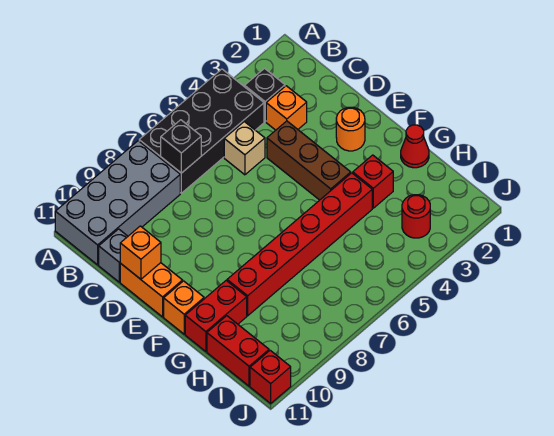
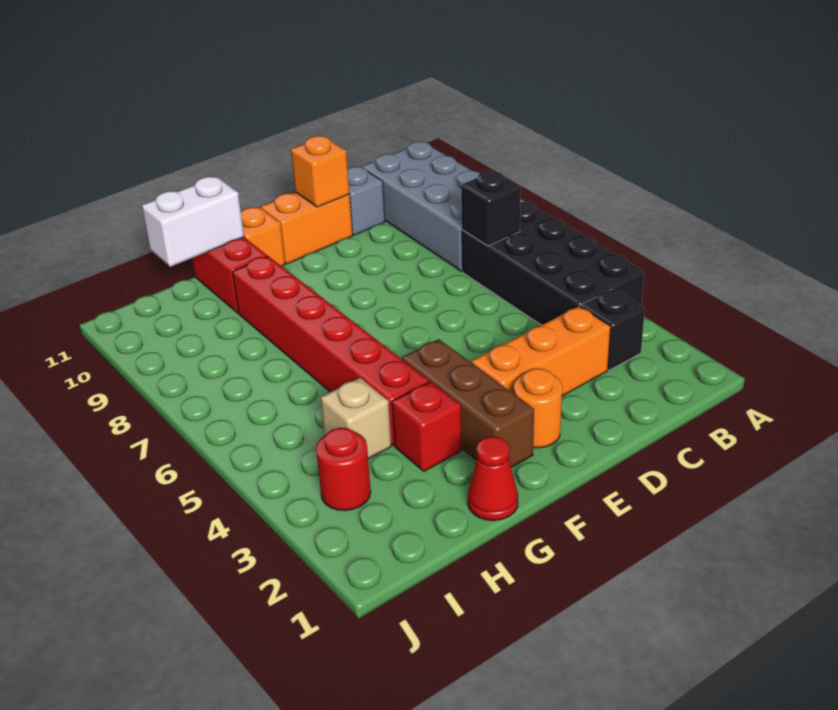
orange brick C3 level 1 -> orange brick C3:E3 level 1
tan brick C5 level 1 -> tan brick H4 level 1
brown brick D4:F4 level 1 -> brown brick F2:F4 level 1
none -> white brick G11:H11 level 2
red brick H11:I11 level 1 -> none
red brick J11 level 1 -> none

